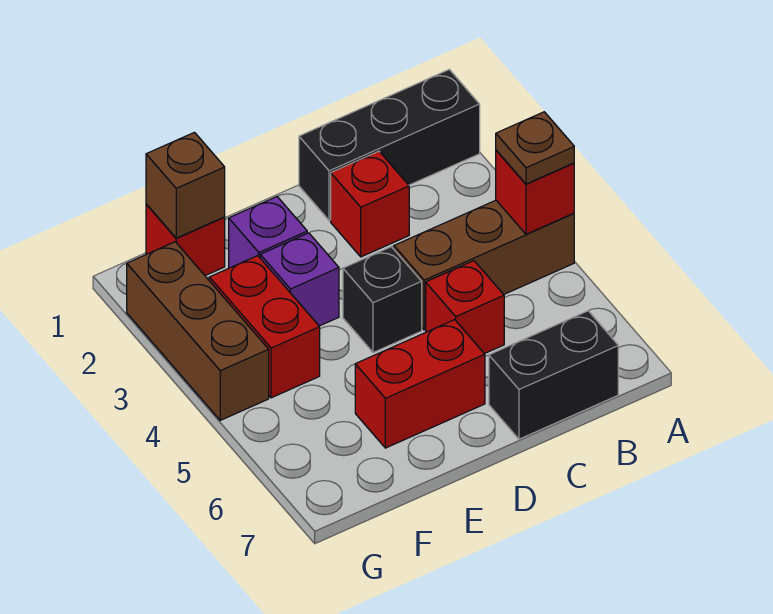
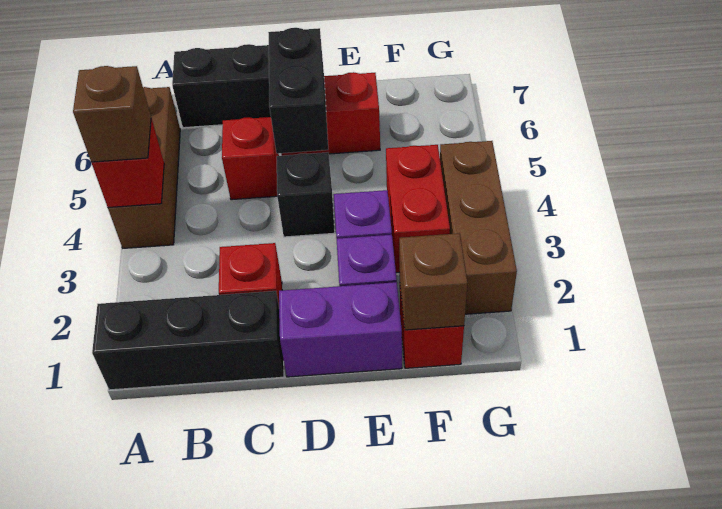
brown brick A4:C4 level 1 -> brown brick A4:A6 level 1
brown plate A4 level 3 -> brown brick A4 level 3
none -> purple brick D1:E1 level 1
none -> black brick D5:D6 level 2

